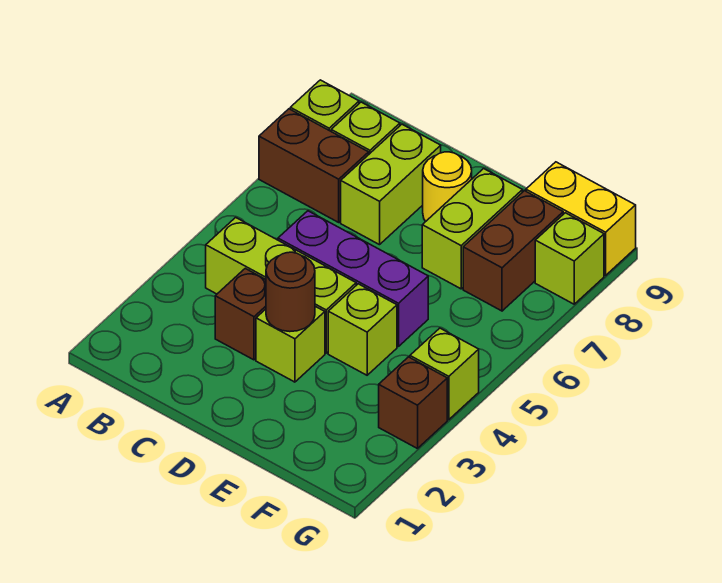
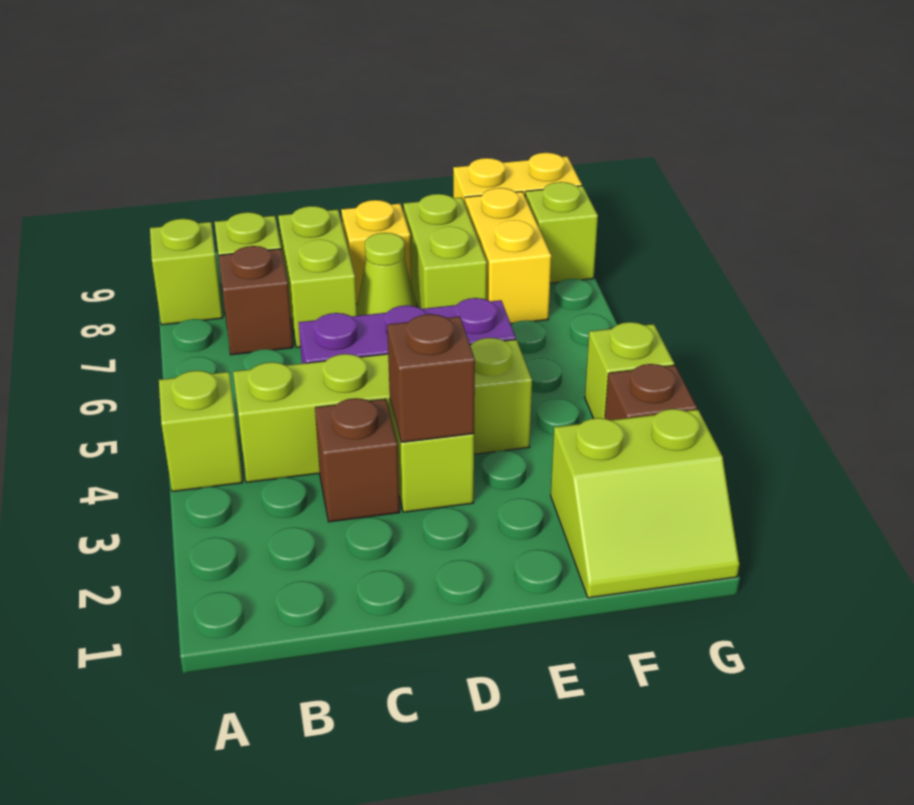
none -> lime brick A4 level 1
brown brick A7:B7 level 1 -> brown brick B7 level 1
brown round brick D3 level 2 -> brown brick D3 level 2
none -> lime cone D7 level 1
yellow round brick D8 level 1 -> yellow brick D8 level 1
none -> lime slope F1:G2 level 1 top 2
brown brick F7:F8 level 1 -> yellow brick F7:F8 level 1

